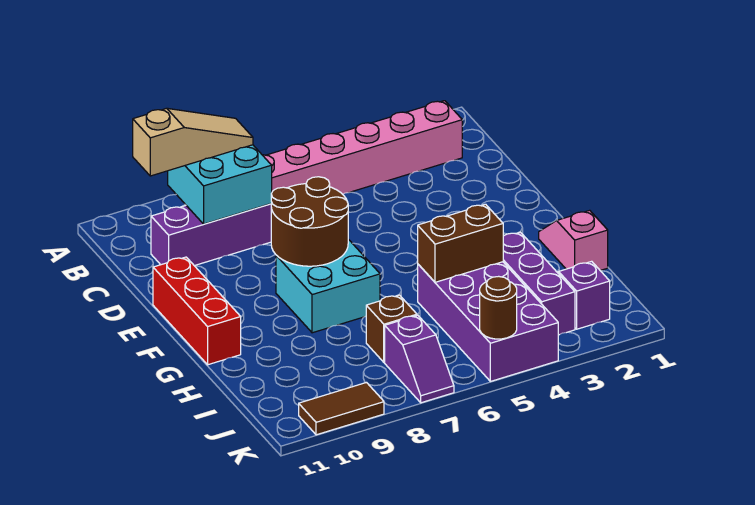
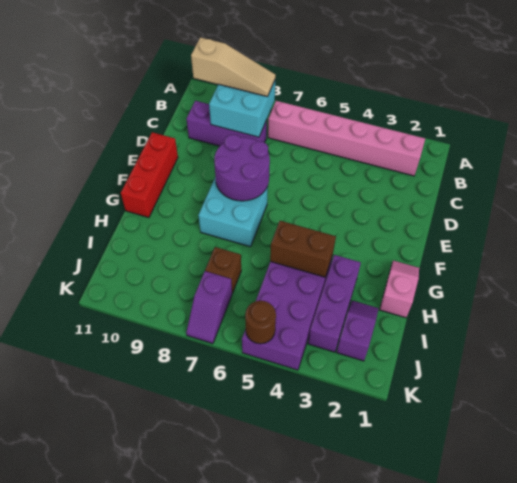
brown round brick E7:F8 level 2 -> purple round brick E7:F8 level 2
brown tile K9:K10 level 1 -> none

